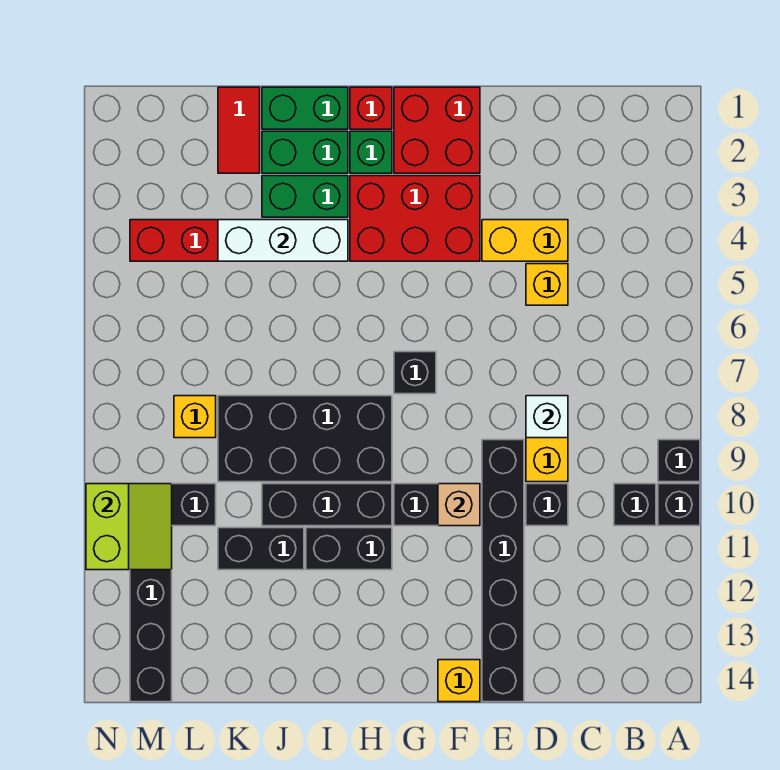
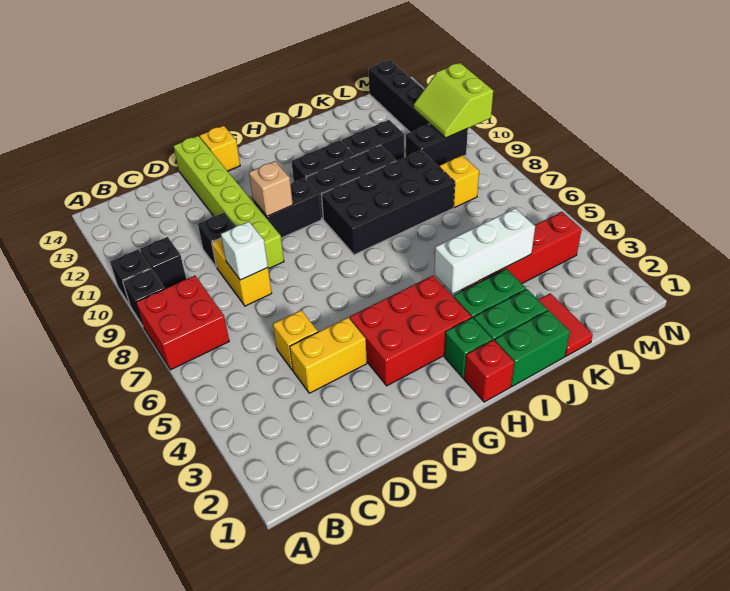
black brick E9:E14 level 1 -> lime brick E9:E14 level 1
red brick F1:G2 level 1 -> red brick A7:B8 level 1
black brick G7 level 1 -> none

